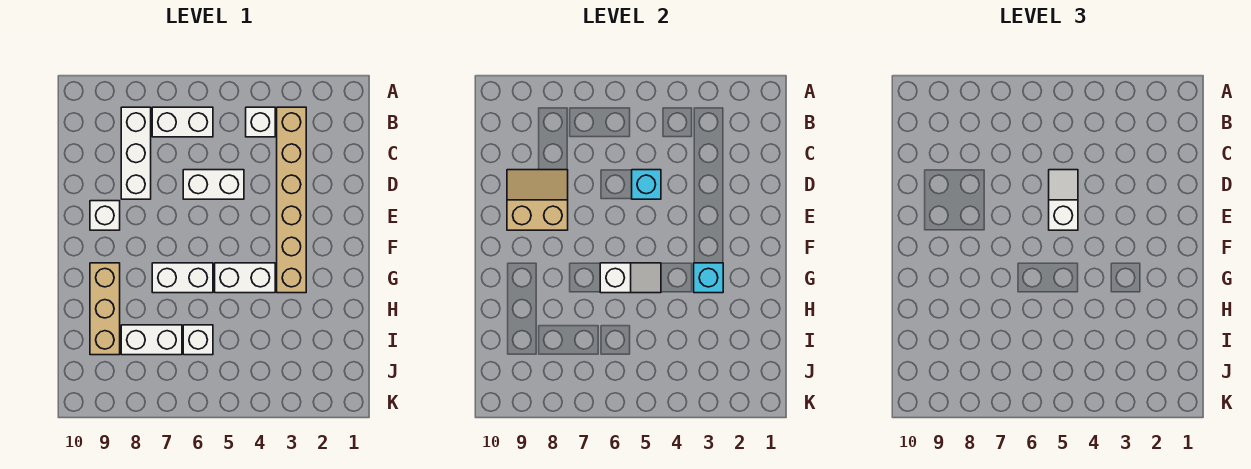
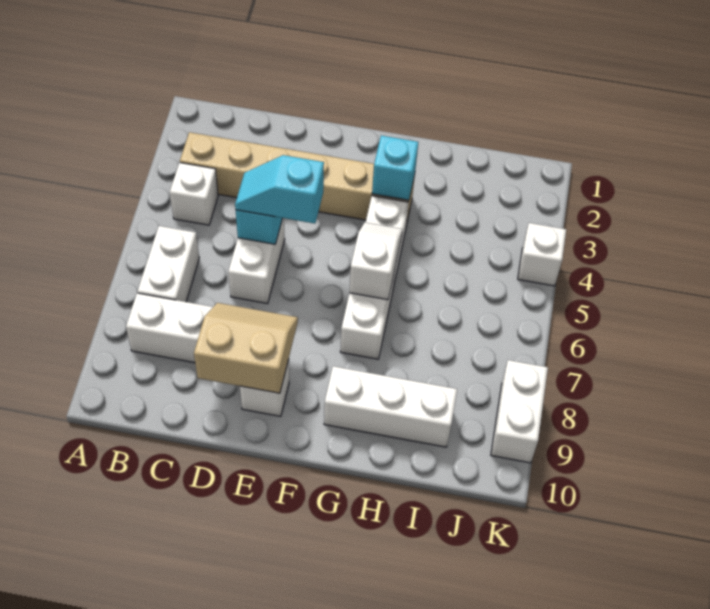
white slope D5:E5 level 3 top E -> cyan slope D5:E5 level 3 top E
tan slope D8:E9 level 2 top E -> tan slope D8:E9 level 2 top 9
tan brick G9:I9 level 1 -> white brick G9:I9 level 1
white brick I6 level 1 -> white brick K4 level 1
white brick I7:I8 level 1 -> white brick K8:K9 level 1

